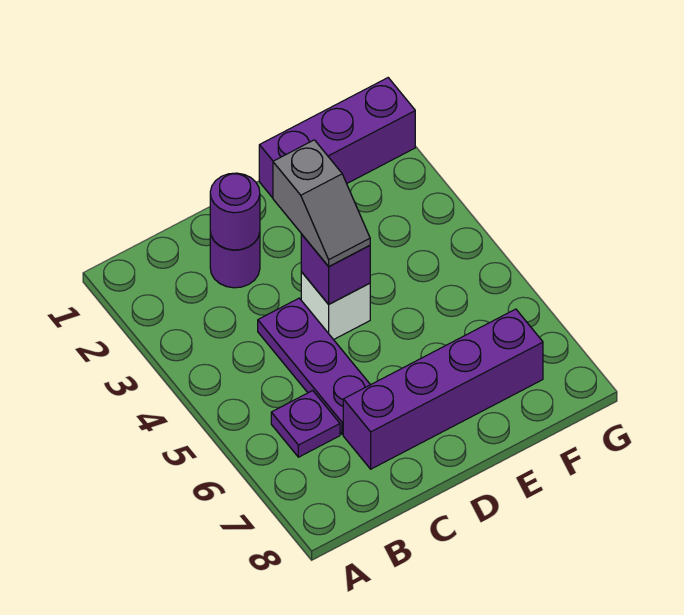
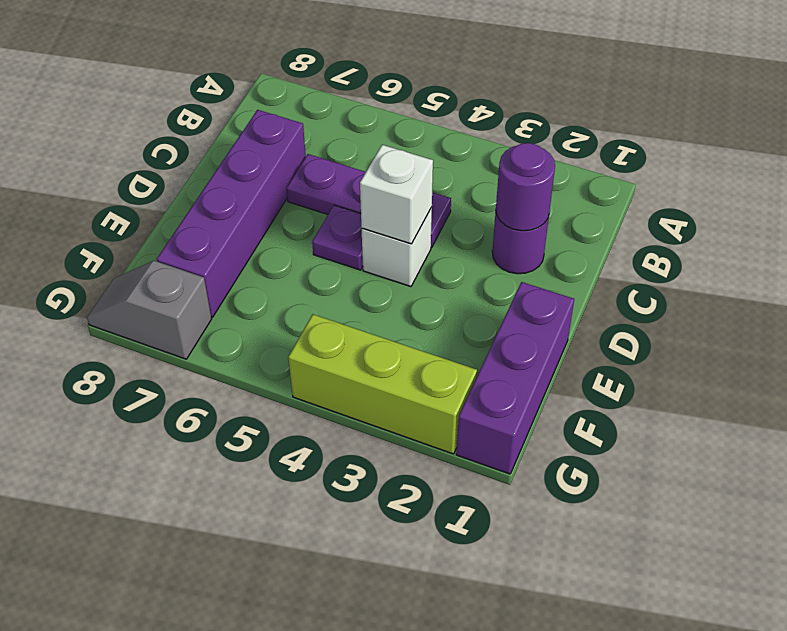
purple plate B6 level 1 -> purple plate D5 level 1
grey slope D3:D4 level 3 top 3 -> grey slope G7:G8 level 1 top 7
purple brick D4 level 2 -> white brick D4 level 2
none -> lime brick G2:G4 level 1

